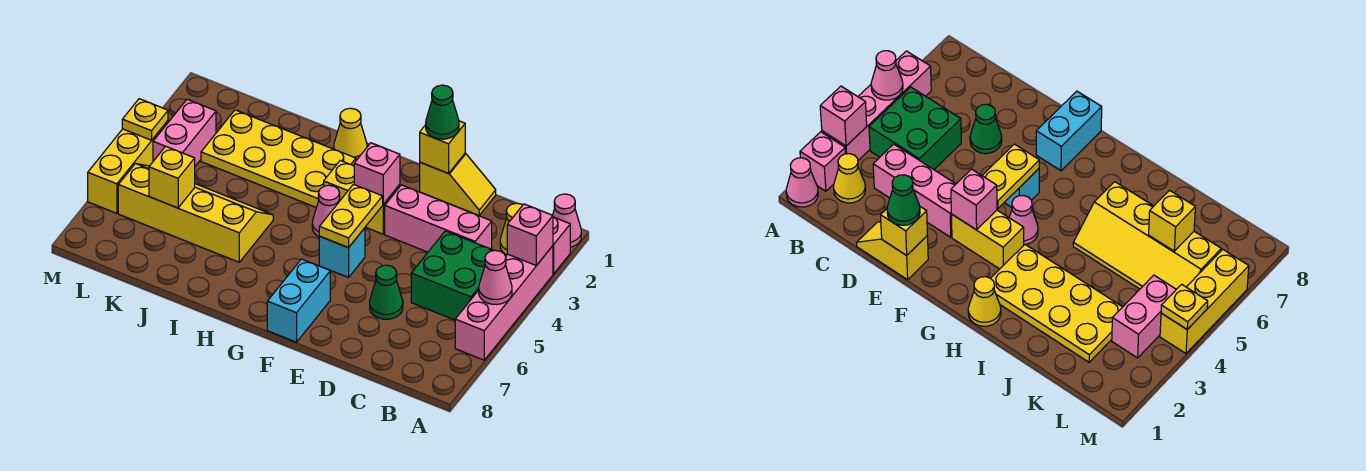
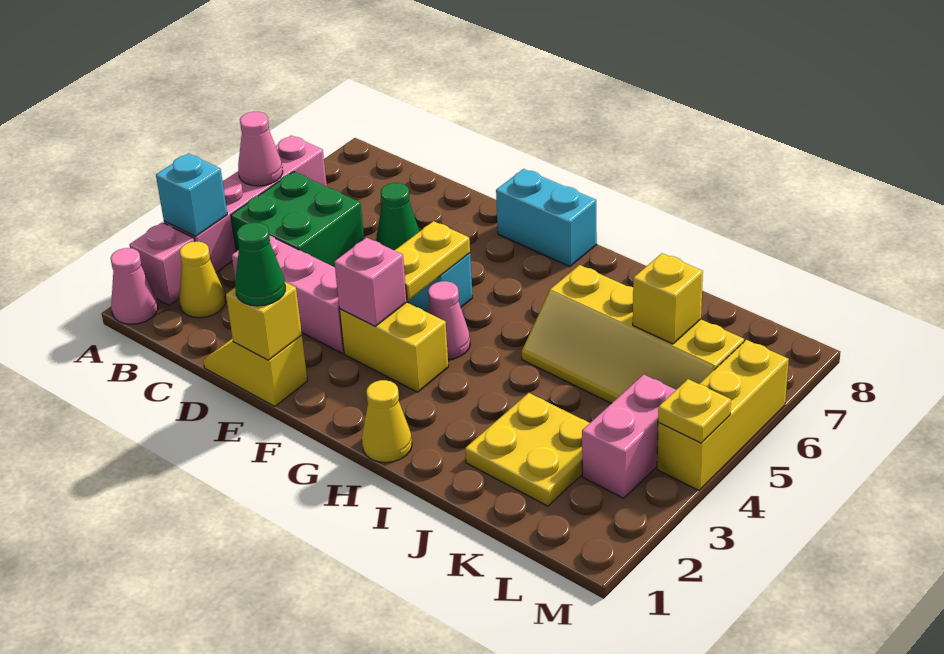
pink brick A3 level 2 -> cyan brick A3 level 2
cyan brick F7:F8 level 1 -> cyan brick F8:G8 level 1
yellow plate H2:K3 level 1 -> yellow plate J2:K3 level 1

